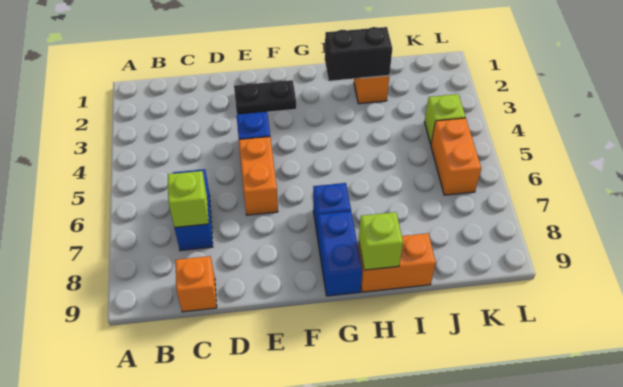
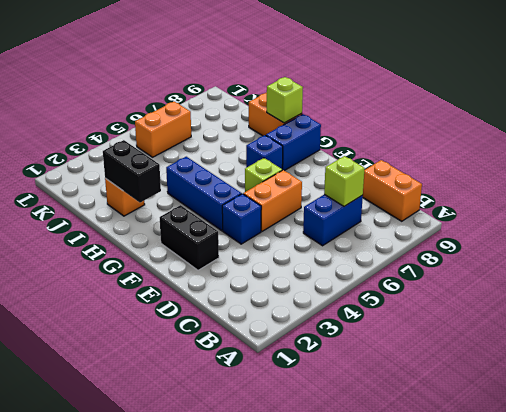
orange brick C9 level 1 -> orange brick B9:C9 level 1
black plate E2:F2 level 1 -> black brick E2:F2 level 1
none -> blue brick F4:H4 level 1
lime brick K4 level 1 -> lime brick F6 level 1

